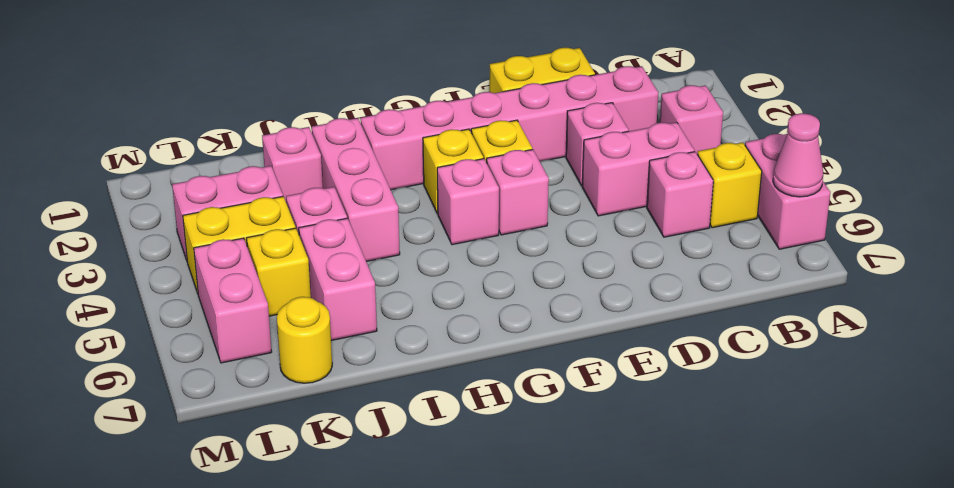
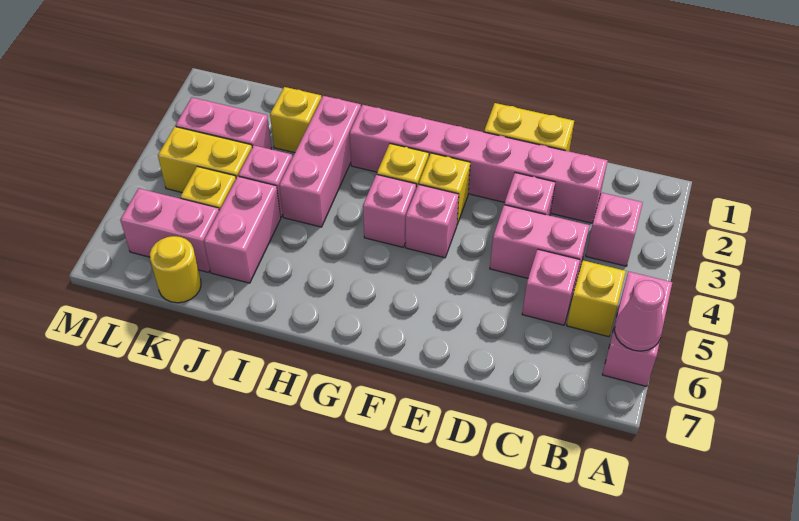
pink brick J2 level 1 -> yellow brick J2 level 1
pink brick L5:L6 level 1 -> pink brick K6:L6 level 1

